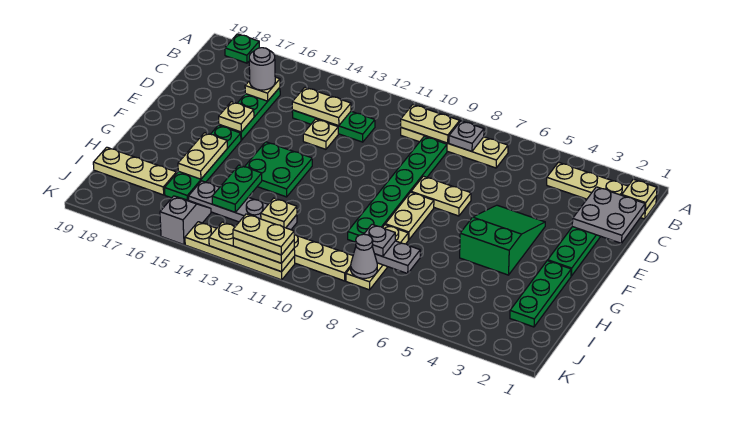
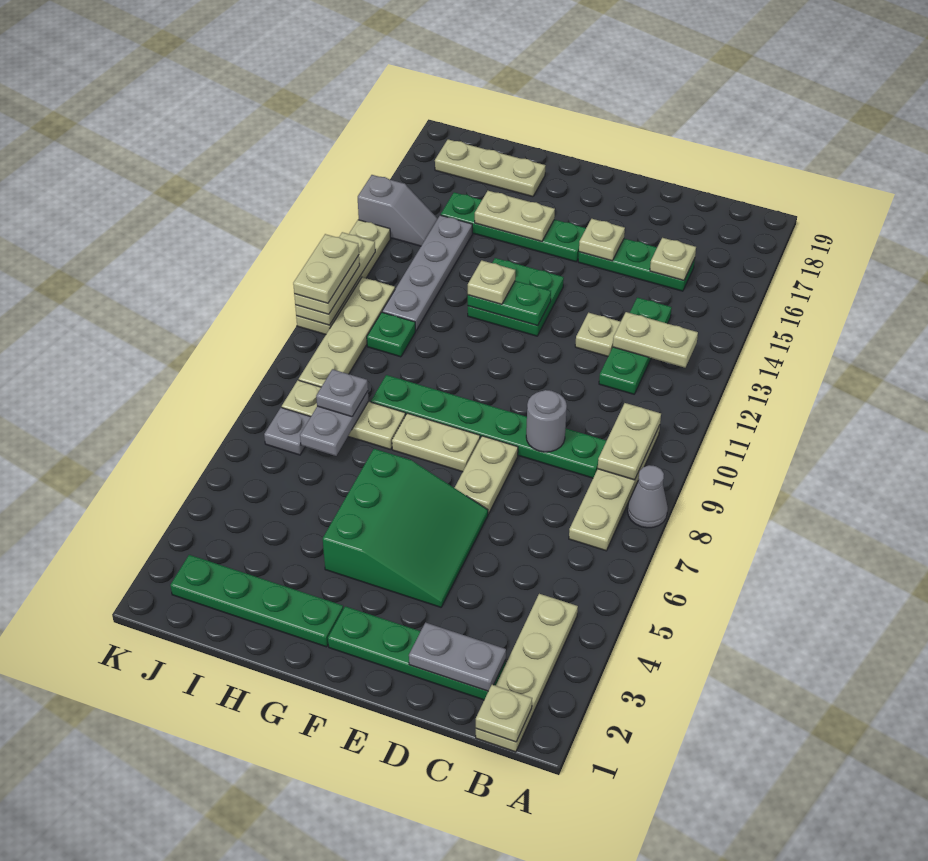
green plate A18 level 1 -> green plate I11 level 1
grey plate B8 level 2 -> grey plate J7 level 1
grey plate C1:D2 level 2 -> grey plate C2:D2 level 2
tan plate C13:C14 level 2 -> tan plate B13:C13 level 2
grey round brick C16 level 3 -> grey round brick D9 level 2
green slope E4:G5 level 1 top G -> green slope E4:G6 level 1 top G
green plate G2:I2 level 1 -> green plate G2:J2 level 1
green plate H14:I14 level 2 -> green plate F13:G13 level 2
tan plate I12 level 2 -> tan plate G13 level 3
tan plate I17:I19 level 1 -> tan plate H18:J18 level 1
grey cone J8 level 2 -> grey cone A8 level 1

